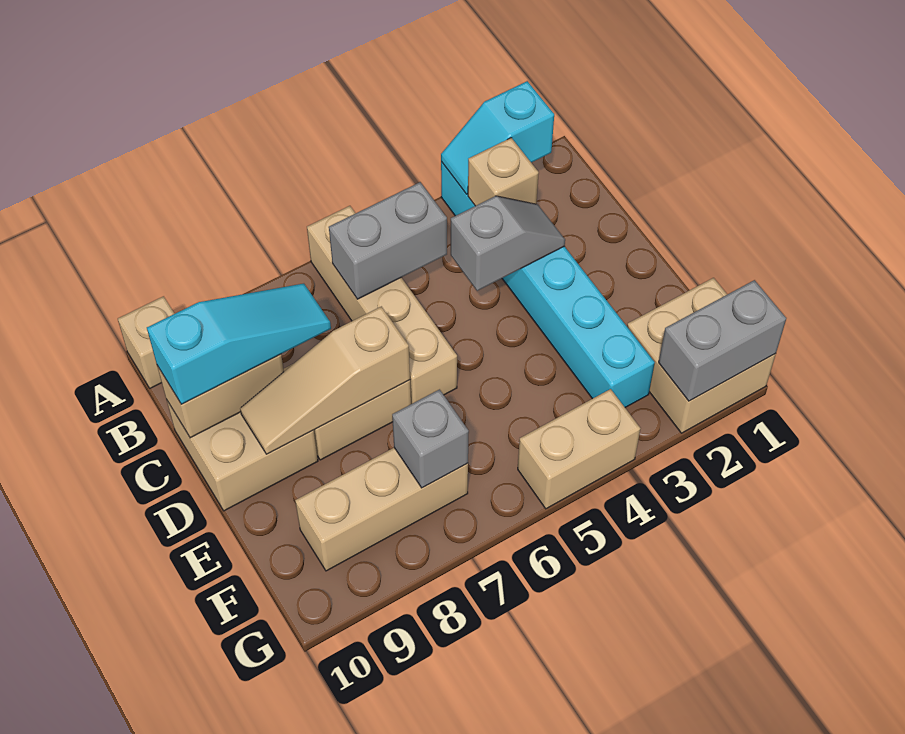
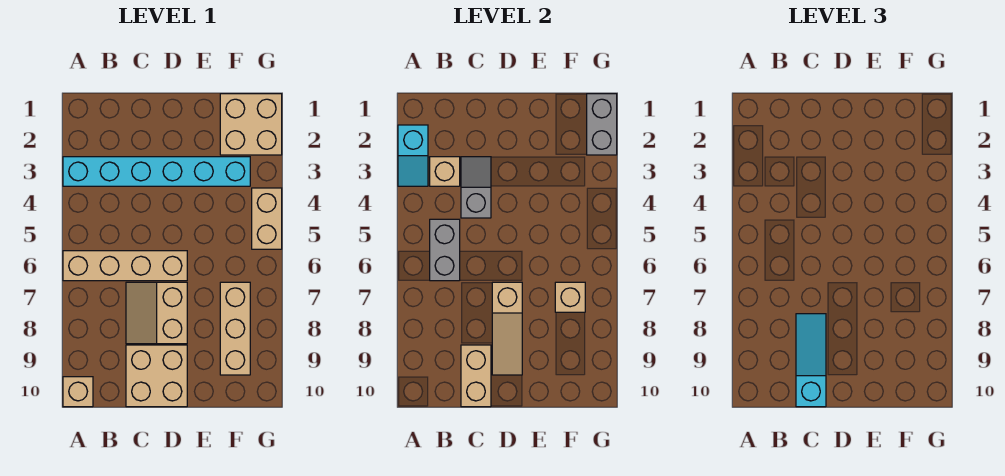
grey brick F7 level 2 -> tan brick F7 level 2

